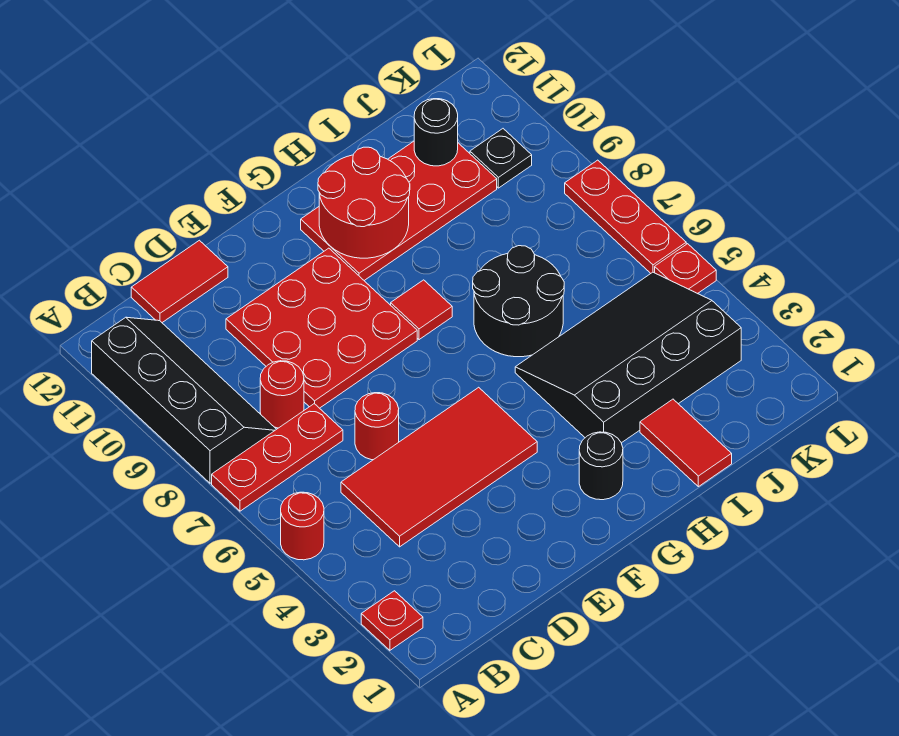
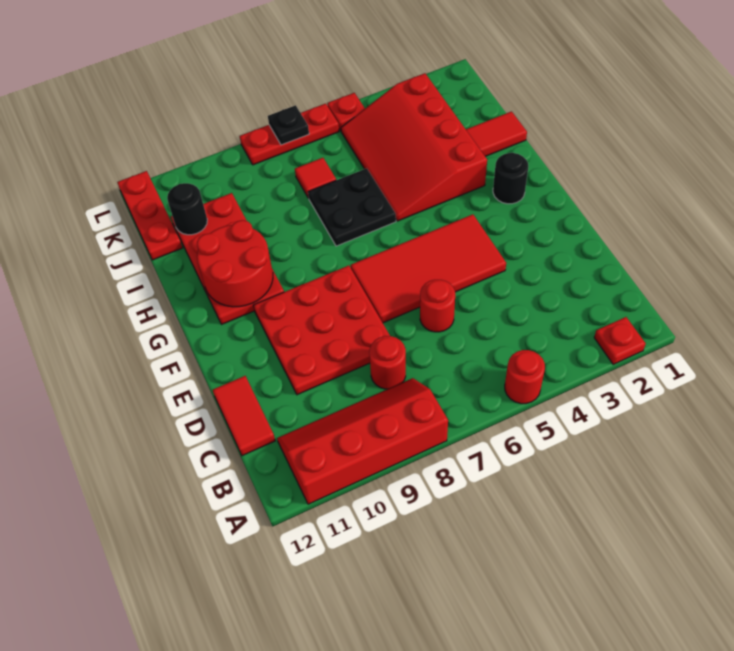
red plate A7:C7 level 1 -> red plate J12:L12 level 1
black slope A8:B11 level 1 top A -> red slope A8:B11 level 1 top A
red tile C4:F5 level 1 -> red tile E4:F7 level 1
red tile G8 level 1 -> red tile J7 level 1
black slope H3:K5 level 1 top 3 -> red slope H3:K5 level 1 top 3
black round brick H6:I7 level 1 -> black plate H6:I7 level 1
black plate K10 level 1 -> black plate L7 level 2

